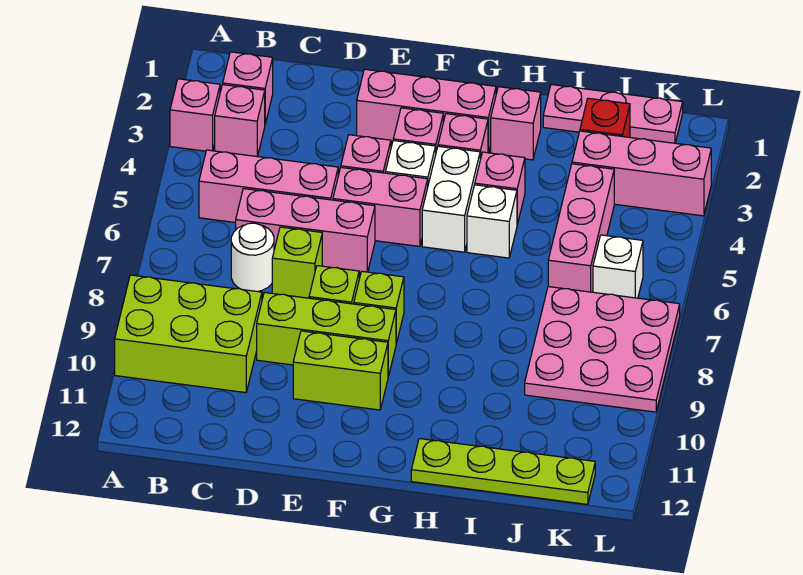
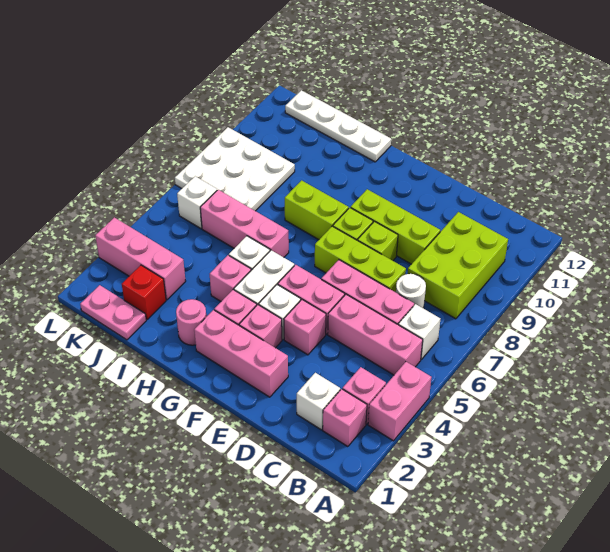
pink brick A3 level 1 -> pink brick A3:A4 level 1
lime brick A9:C10 level 1 -> lime brick B8:C10 level 1
none -> white brick B6 level 1
none -> white brick C2 level 1
lime brick D7 level 1 -> lime brick D7:F7 level 1
lime brick E10:F10 level 1 -> lime brick G8:H8 level 1
pink brick H2 level 1 -> pink round brick H2 level 1
lime plate H12:K12 level 1 -> white plate H12:K12 level 1
pink plate I1:K1 level 1 -> pink plate J1:K1 level 1
pink brick J4:J6 level 1 -> pink brick H6:J6 level 1
pink plate J7:L9 level 1 -> white plate J7:L9 level 1

